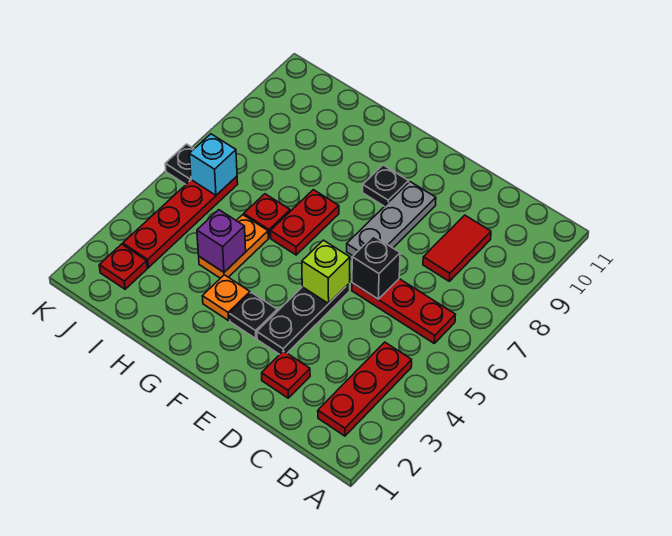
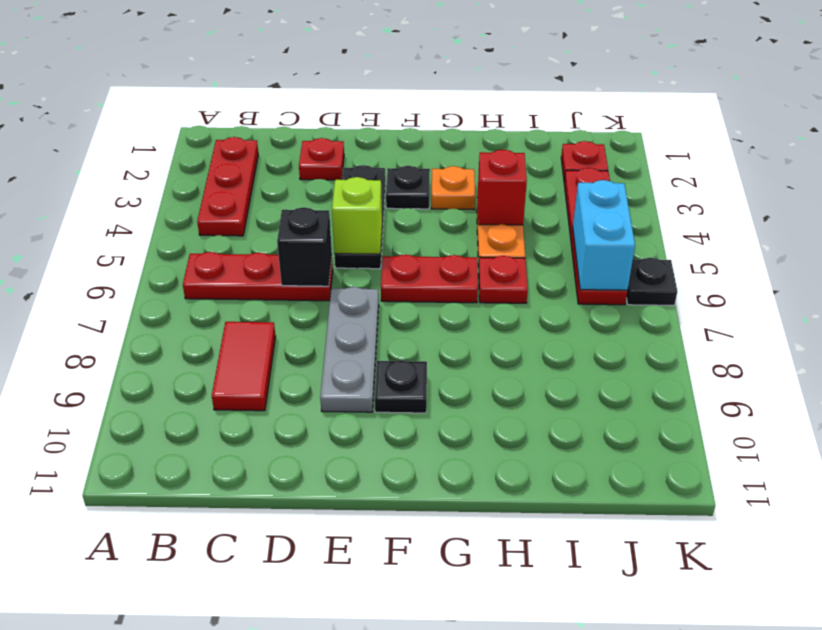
red plate G6:G7 level 1 -> red plate F6:G6 level 1
purple brick H4 level 2 -> red brick H4 level 2
cyan brick J6 level 2 -> cyan brick J5:J6 level 2

